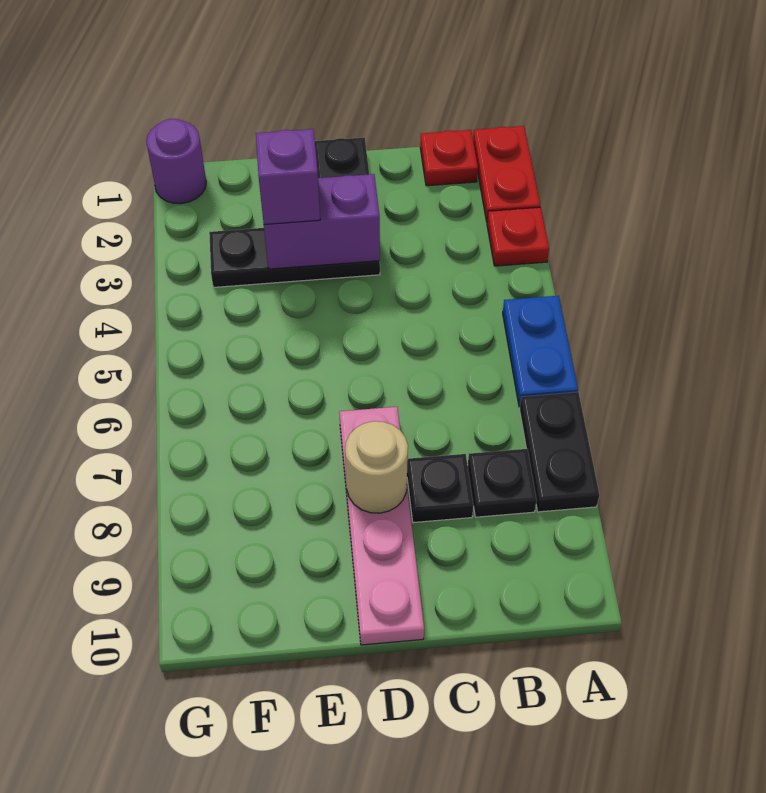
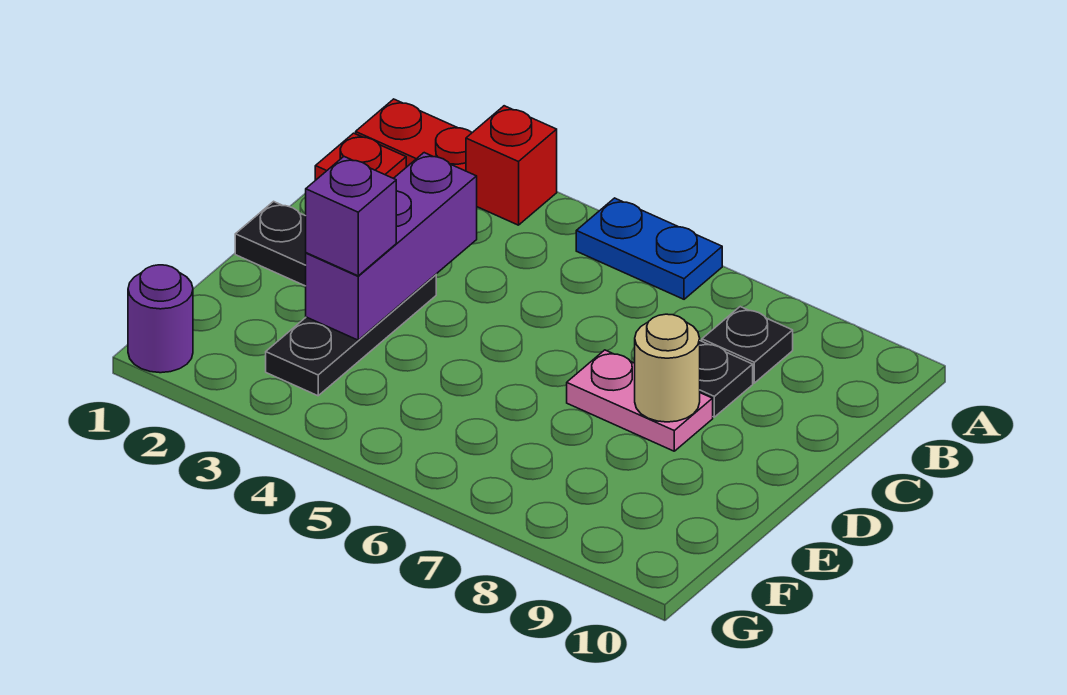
red plate A3 level 1 -> red brick A3 level 1
black plate A7:A8 level 1 -> none
purple brick D3:E3 level 2 -> purple brick C3:E3 level 2
pink plate D7:D10 level 1 -> pink plate D7:D8 level 1

